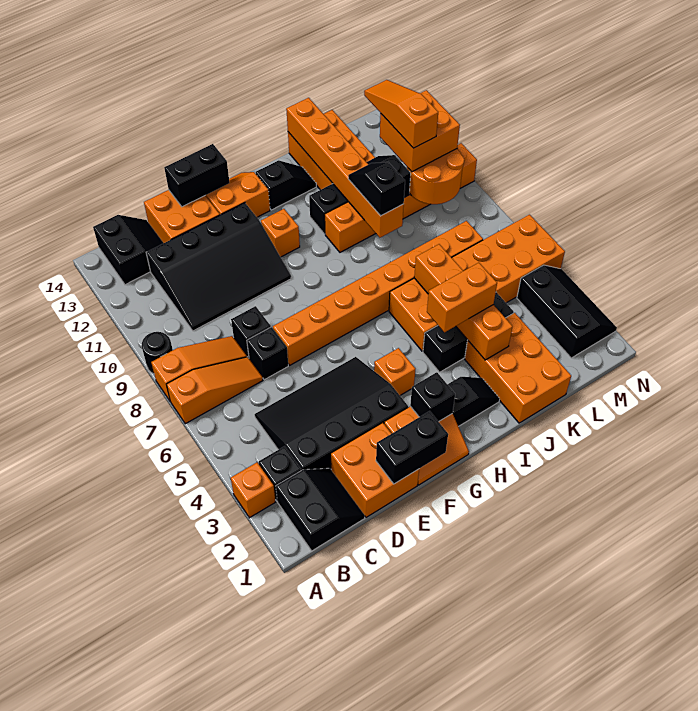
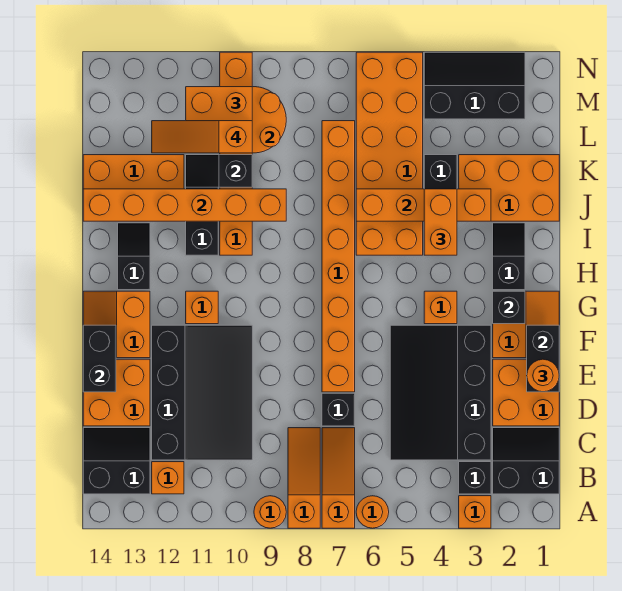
none -> orange round brick A6 level 1
black round brick A9 level 1 -> orange round brick A9 level 1
none -> orange brick B12 level 1
black brick D8 level 1 -> none
none -> orange round brick E1 level 3
black slope J9:J10 level 3 top 9 -> none

